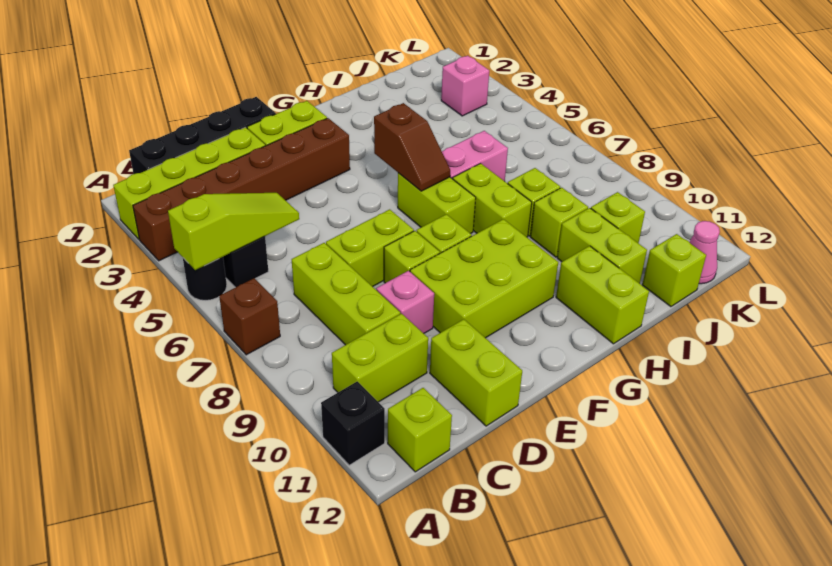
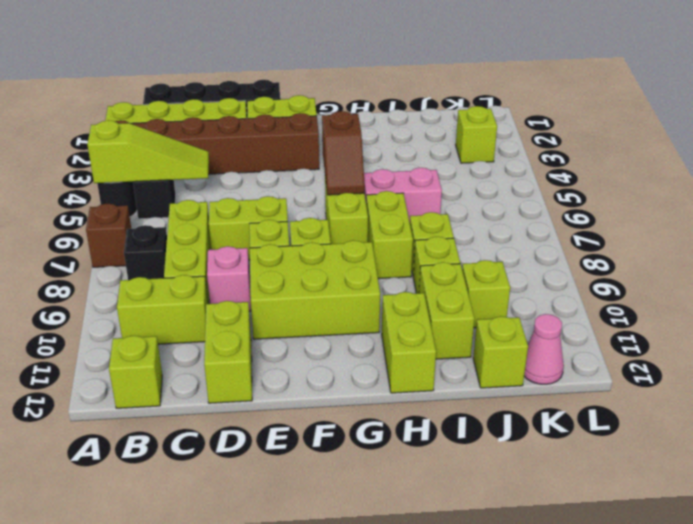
black brick A11 level 1 -> black brick B8 level 1
pink brick K3 level 1 -> lime brick K3 level 1

